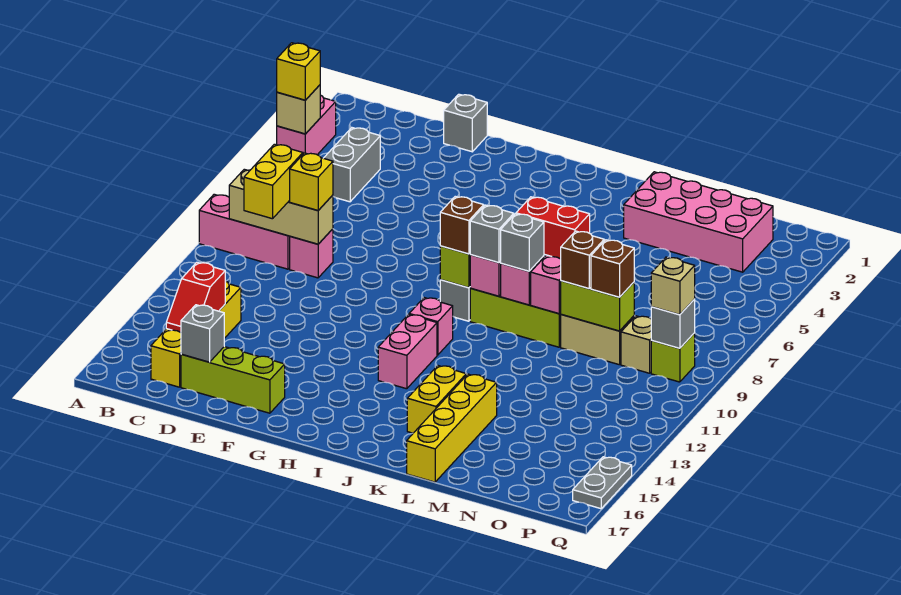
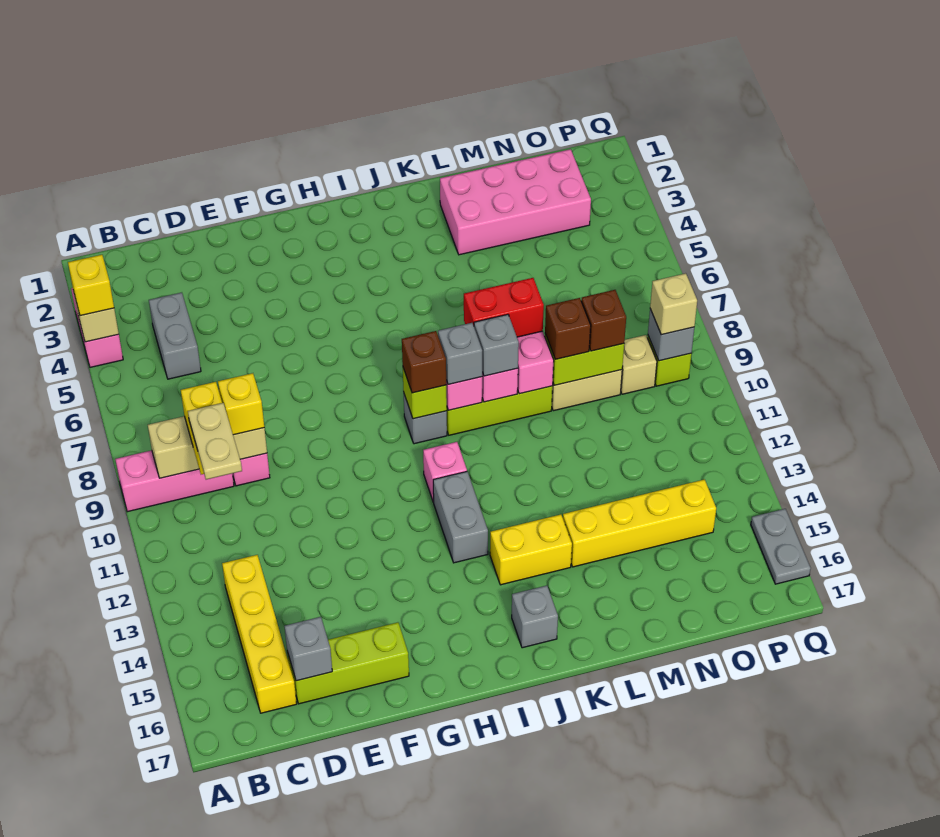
none -> tan plate C10:C11 level 4
red slope C14:C15 level 2 top 14 -> none
grey brick E1 level 1 -> grey brick J16 level 1
pink brick I12:I13 level 1 -> grey brick I12:I13 level 1
yellow brick K14:K15 level 1 -> yellow brick J14:K14 level 1
yellow brick L14:L17 level 1 -> yellow brick L14:O14 level 1

